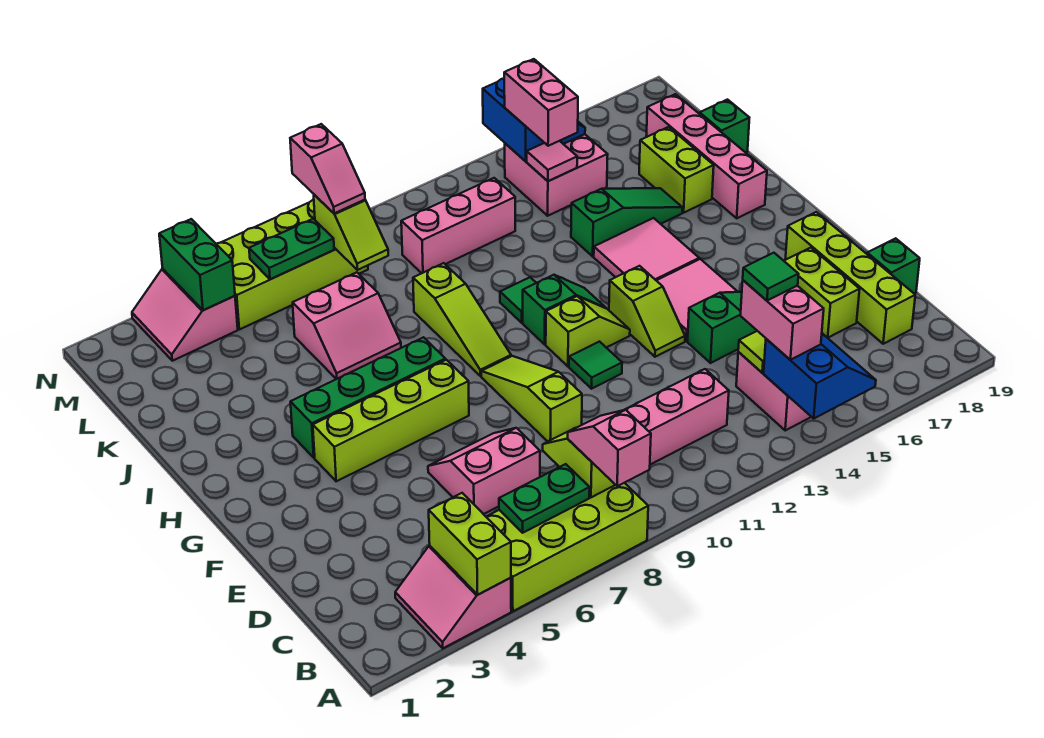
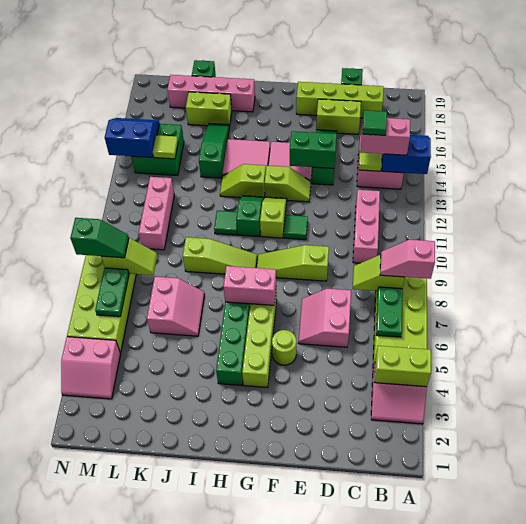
none -> lime round brick F5 level 1
none -> lime slope H13:I13 level 1 top H
pink brick L14:M15 level 1 -> green brick L14:M15 level 1
pink tile L14 level 2 -> lime tile L14 level 2
pink brick L14:M14 level 3 -> pink brick G7:H7 level 2
green brick M4:N4 level 2 -> green brick E14:F14 level 2
pink slope M8:N8 level 3 top N -> green slope M8:N8 level 3 top N

